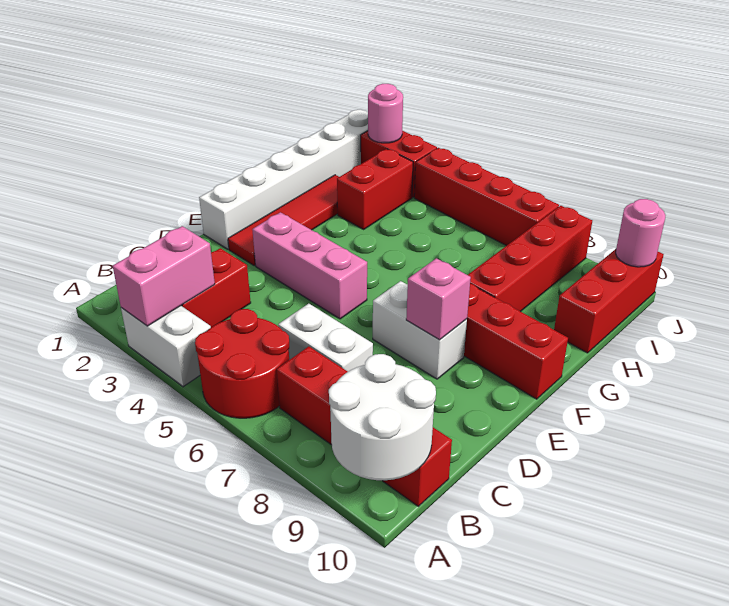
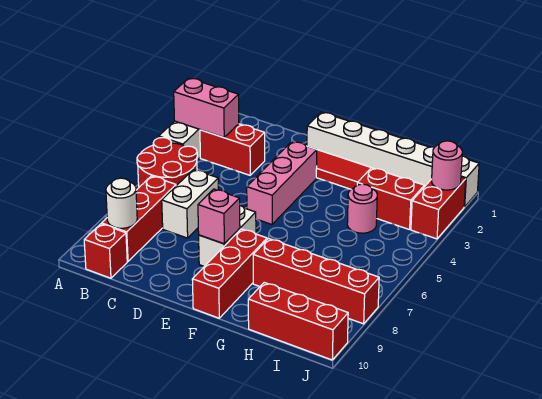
white round brick A9:B10 level 2 -> white round brick B9 level 2
red brick J4:J7 level 1 -> none
pink round brick J10 level 2 -> pink round brick H4 level 1

